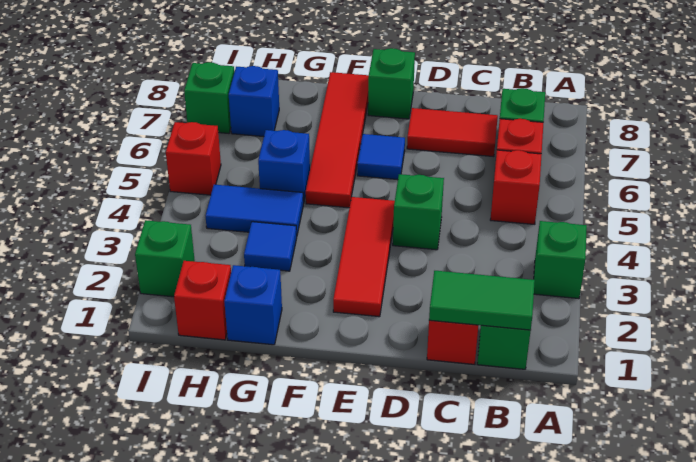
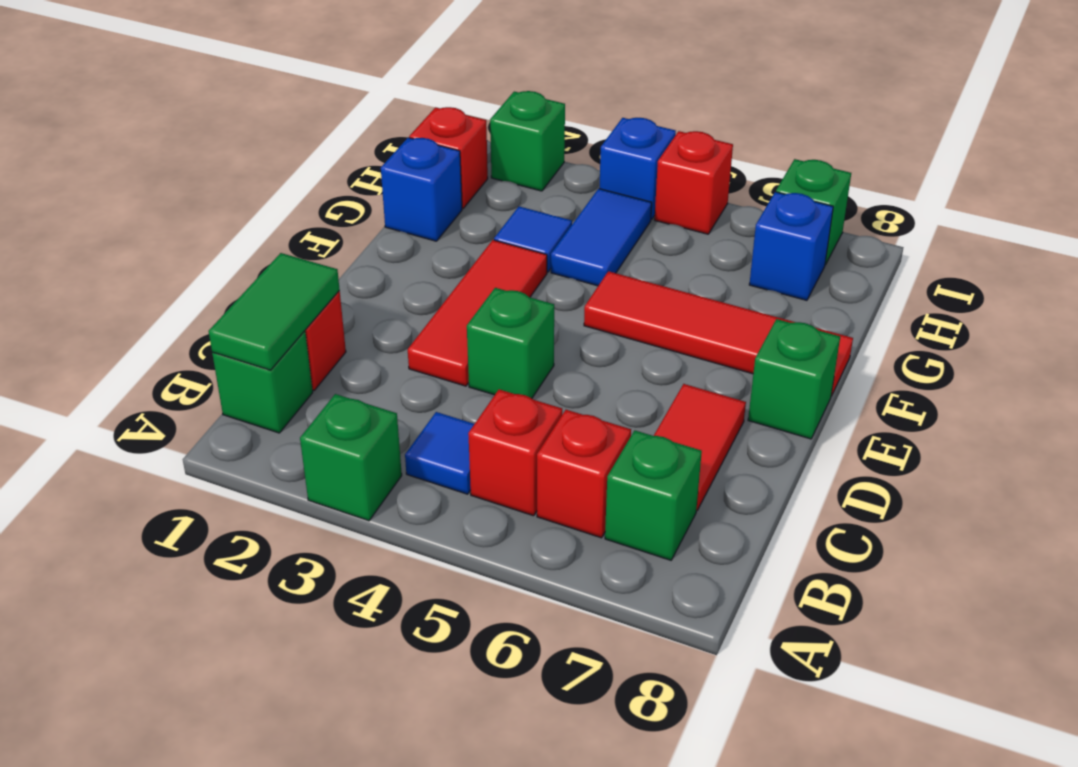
red tile E2:E4 level 1 -> red tile D3:F3 level 1
blue tile E6 level 1 -> blue tile B4 level 1
blue brick G5 level 1 -> blue brick I4 level 1

